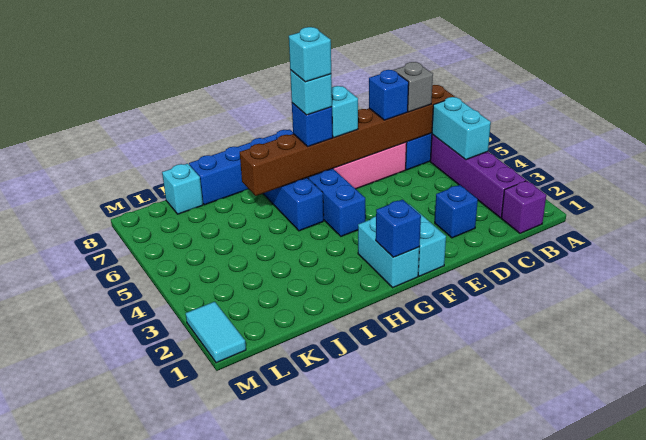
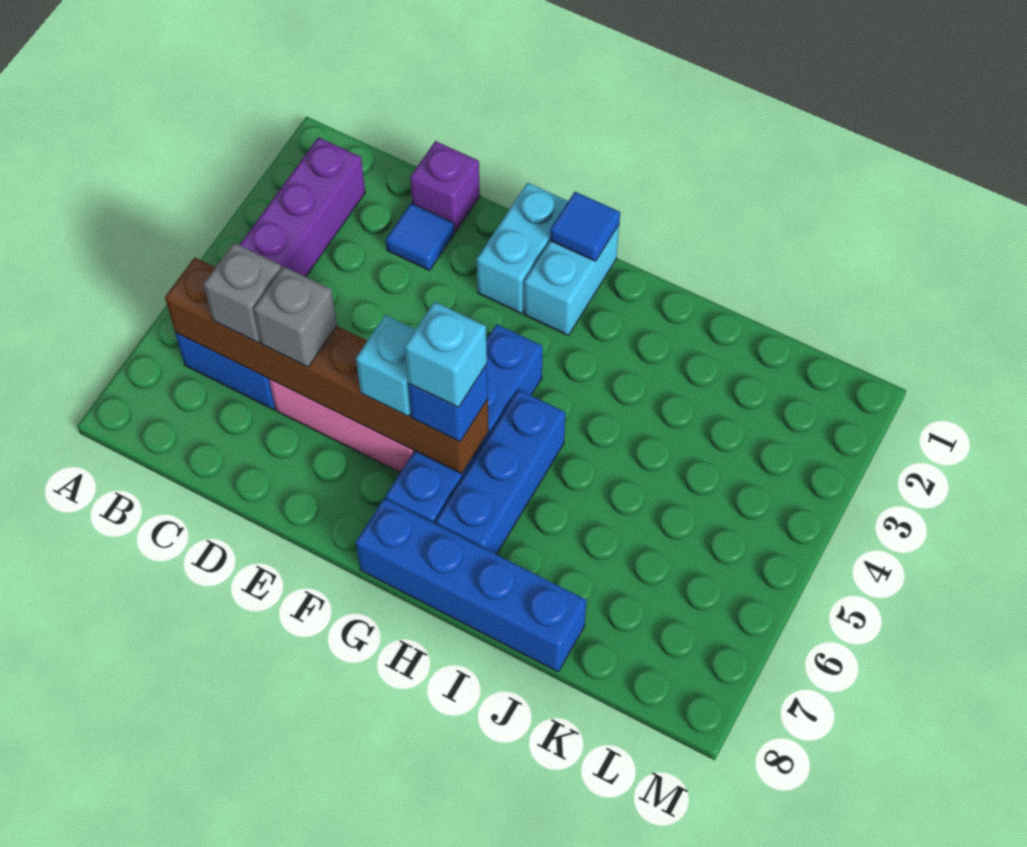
purple brick B1 level 1 -> purple brick D1 level 1
cyan brick B4:B5 level 2 -> none
brown brick B6:I6 level 2 -> brown brick B6:G6 level 2
blue brick D2 level 1 -> blue tile D2 level 1
blue brick D6 level 3 -> grey brick D6 level 3
blue brick G1 level 2 -> blue tile G1 level 2
cyan brick G6 level 5 -> none
cyan brick K8 level 1 -> none
cyan tile M1:M2 level 1 -> none

